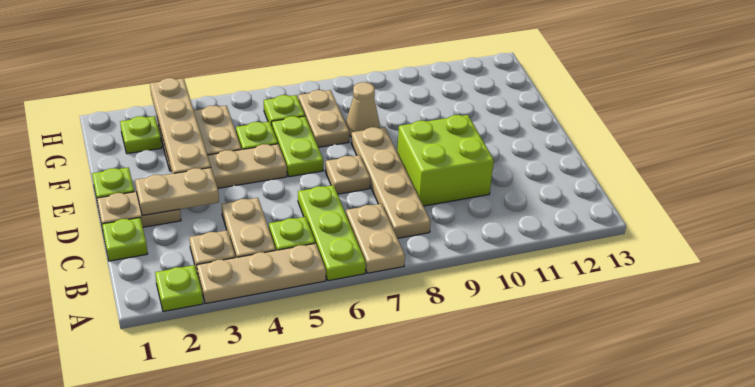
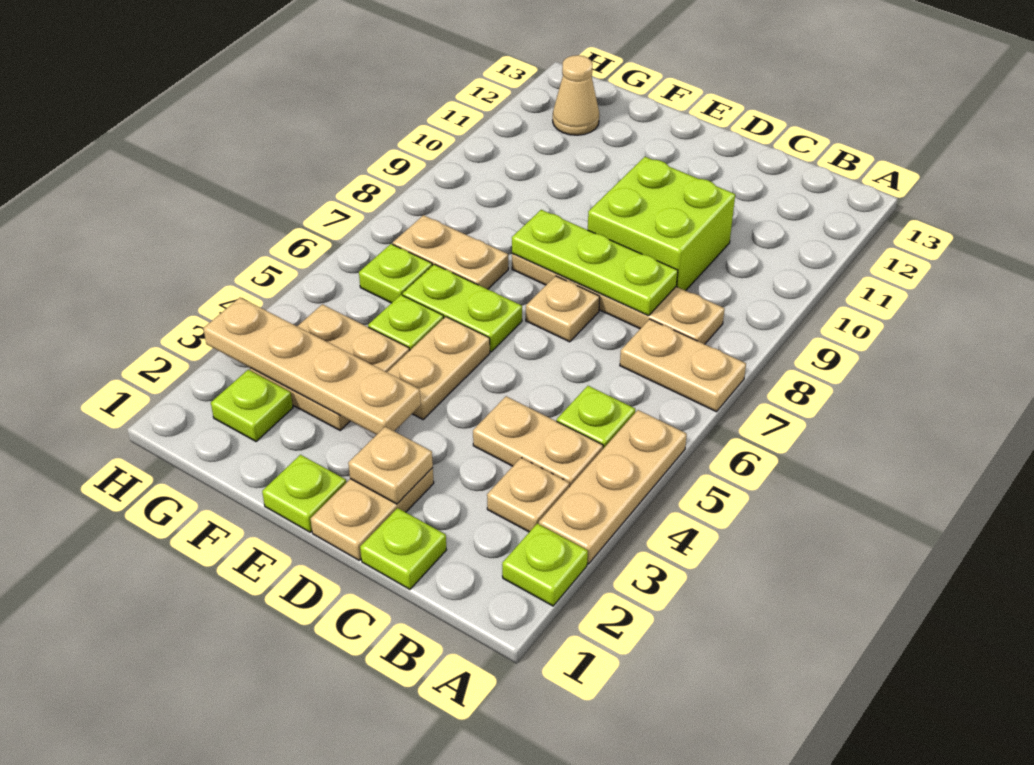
lime plate A6:C6 level 1 -> lime plate C8:E8 level 2
tan plate D2:D3 level 2 -> tan plate D2 level 2
tan cone F8 level 1 -> tan cone G12 level 1

